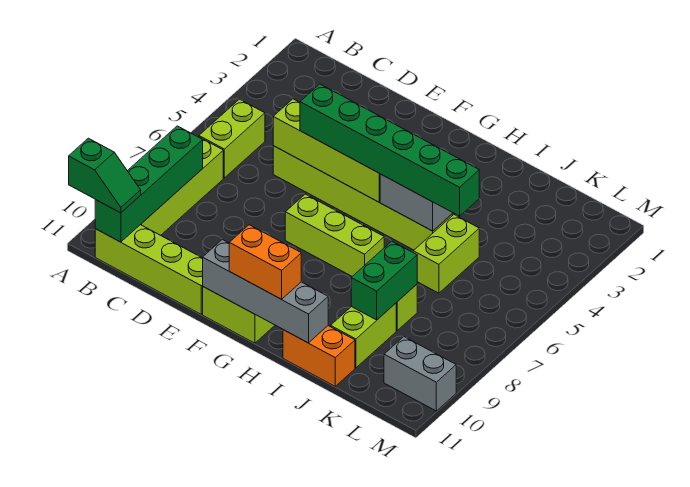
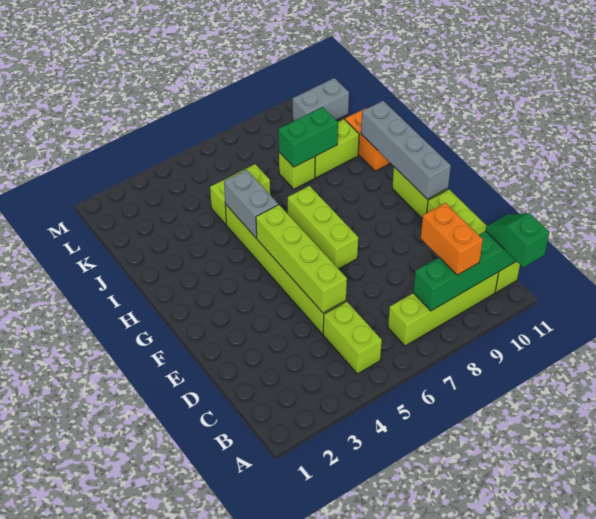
lime brick B5:B6 level 1 -> lime brick B5:C5 level 1
green brick E5:J5 level 3 -> none
orange brick G11:H11 level 3 -> orange brick B9:C9 level 3
grey brick L10:M10 level 1 -> grey brick L10:L11 level 1

